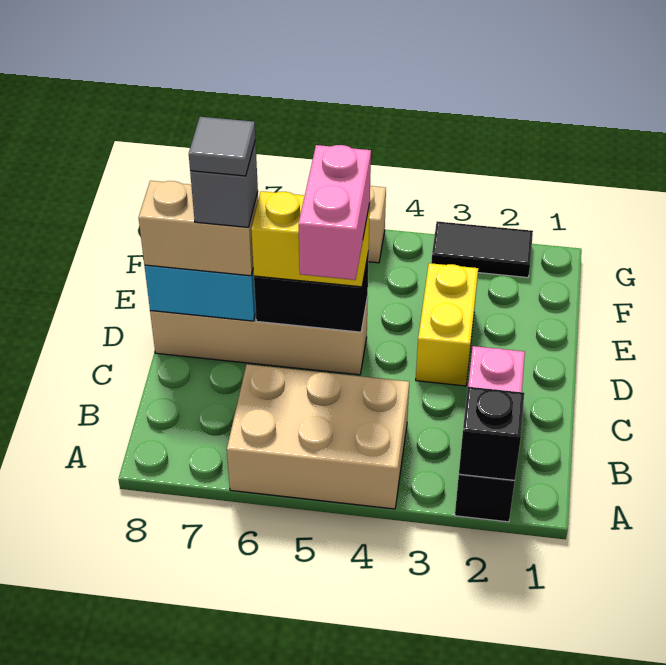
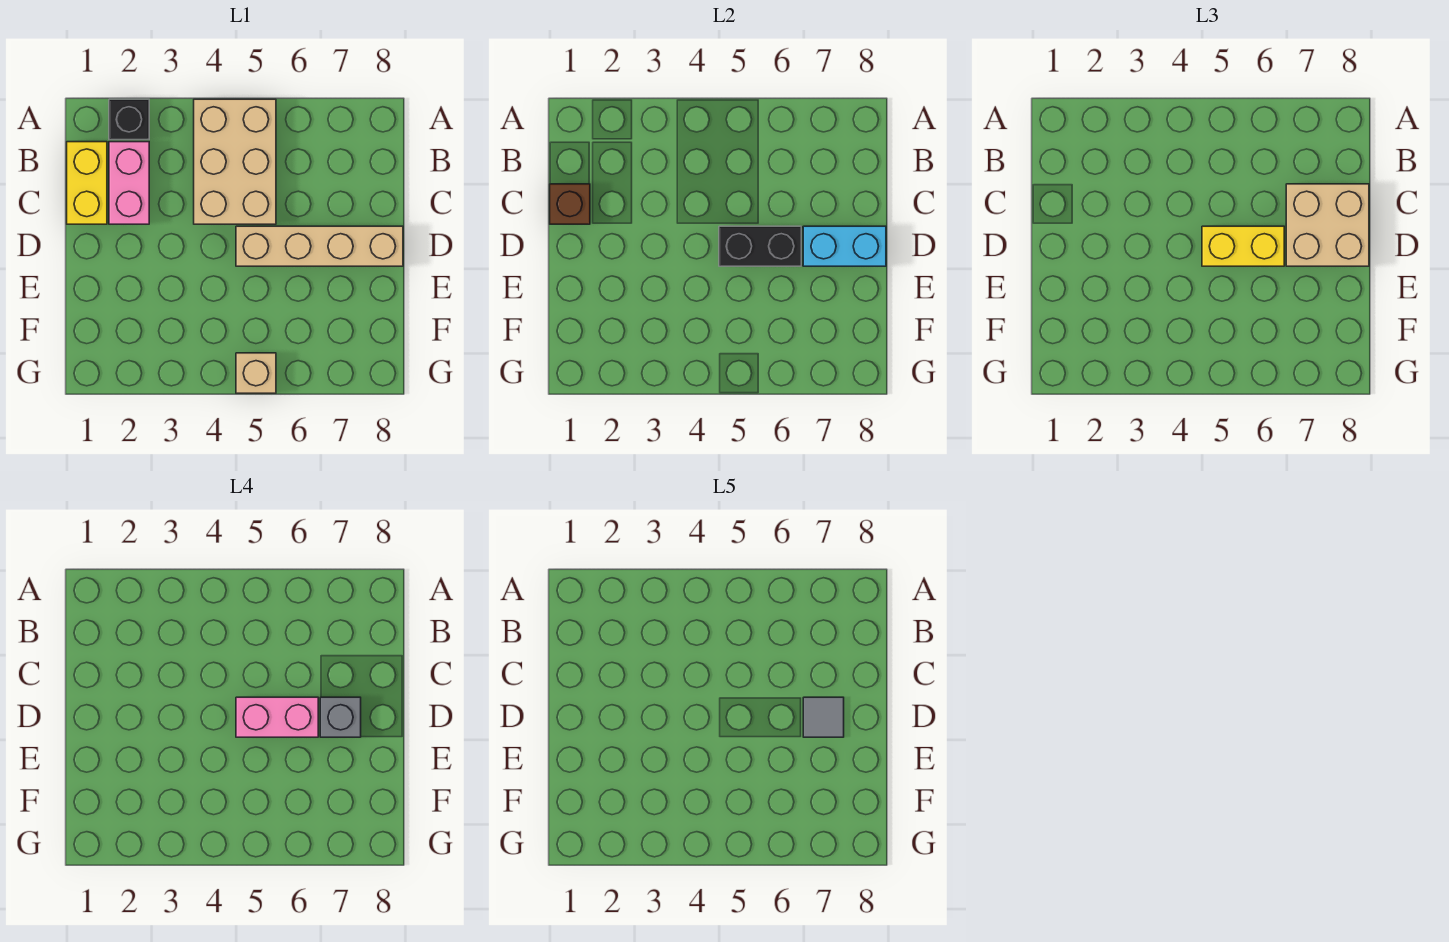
black brick A2 level 2 -> none
tan brick A4:B6 level 1 -> tan brick A4:C5 level 1
none -> brown brick C1 level 2
pink brick C5:D5 level 4 -> pink brick D5:D6 level 4
yellow brick D3:E3 level 1 -> yellow brick B1:C1 level 1
tan brick D7:D8 level 3 -> tan brick C7:D8 level 3
black tile G2:G3 level 1 -> none

